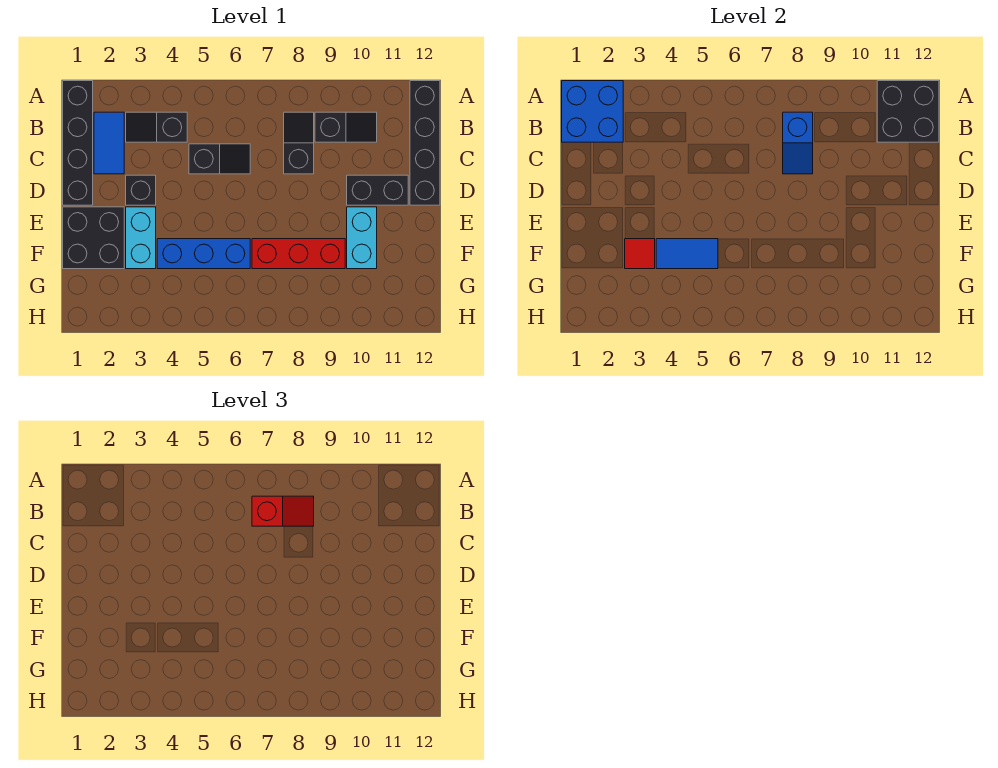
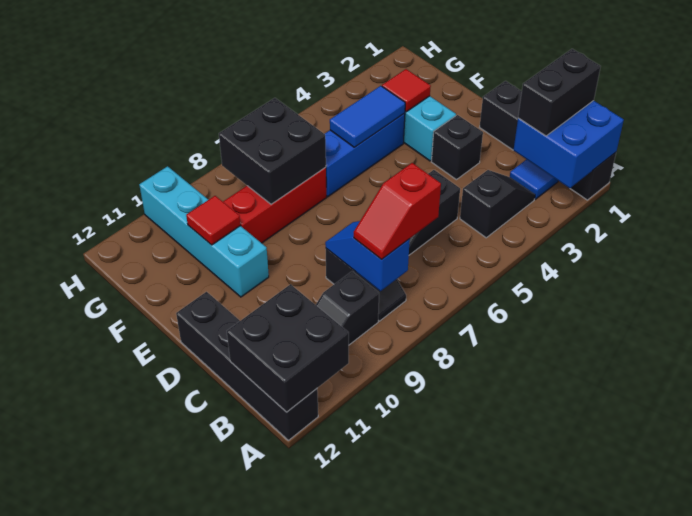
blue tile B2:C2 level 1 -> blue tile B2 level 1
black brick D10:D11 level 1 -> black brick B1:B2 level 3
black brick E1:F2 level 1 -> black brick F7:G8 level 2
cyan brick E10:F10 level 1 -> cyan brick E10:H10 level 1
none -> red tile F10 level 2

